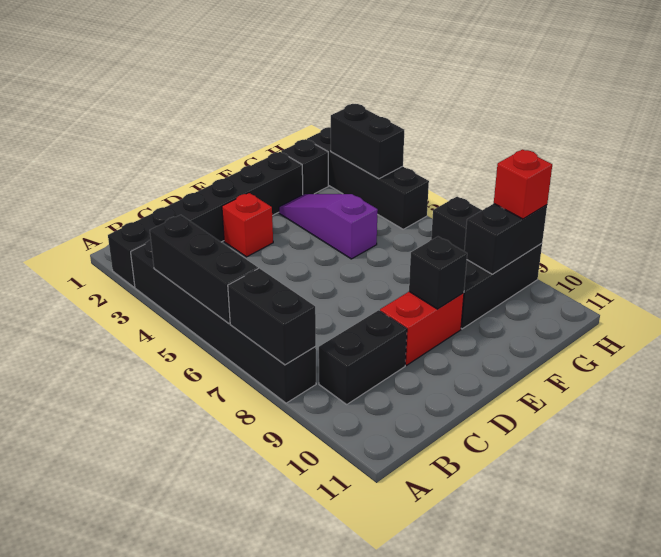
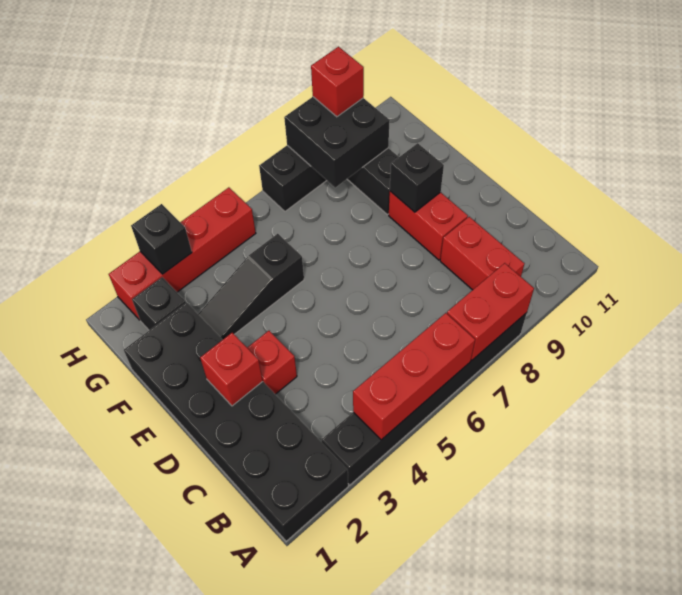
black brick A2:F2 level 1 -> black brick A1:F2 level 1
black brick A4:A6 level 2 -> red brick A4:A6 level 2
black brick A7:A8 level 2 -> red brick A7:A8 level 2
black brick B9:C9 level 1 -> red brick B9:C9 level 1
none -> red brick D2 level 2
purple slope F3:F5 level 1 top 5 -> black slope F3:F5 level 1 top 5
black brick G9:H9 level 2 -> black brick G8:H9 level 2
black brick H2:H5 level 1 -> red brick H2:H5 level 1
black brick H3:H4 level 2 -> black brick H3 level 2

